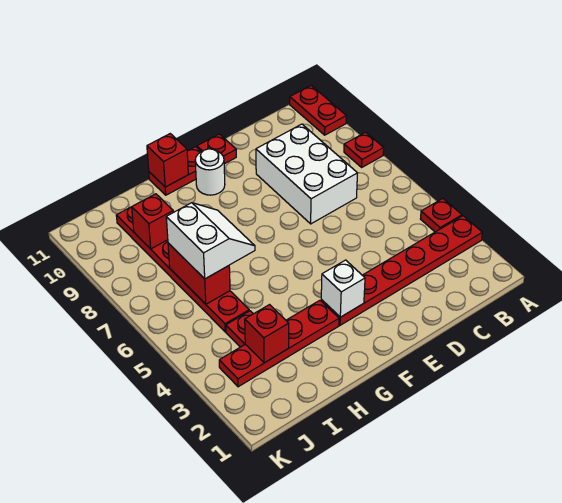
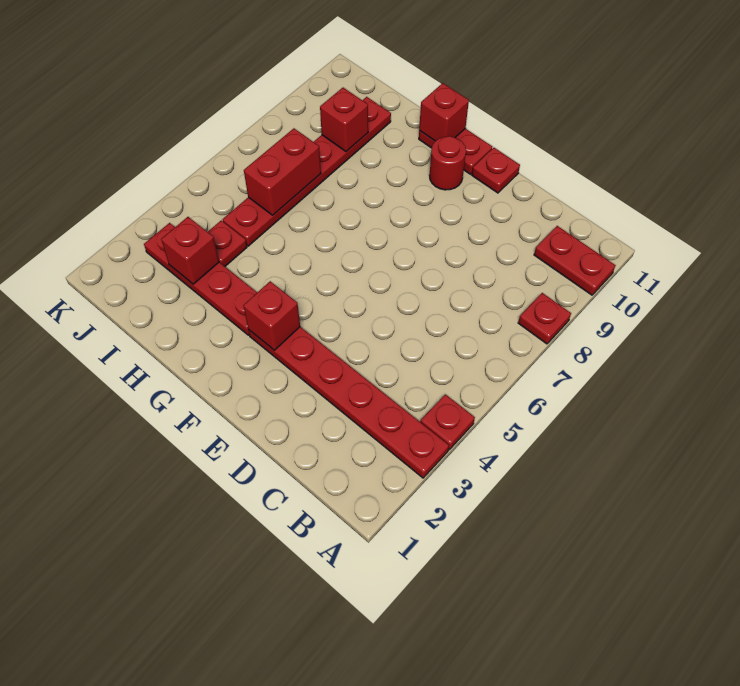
red plate A10:A11 level 1 -> red plate A10:B10 level 1
white brick C7:D9 level 1 -> none
white brick F3 level 2 -> red brick F3 level 2
white round brick F10 level 1 -> red round brick F10 level 1
white slope H6:I7 level 3 top I -> none

